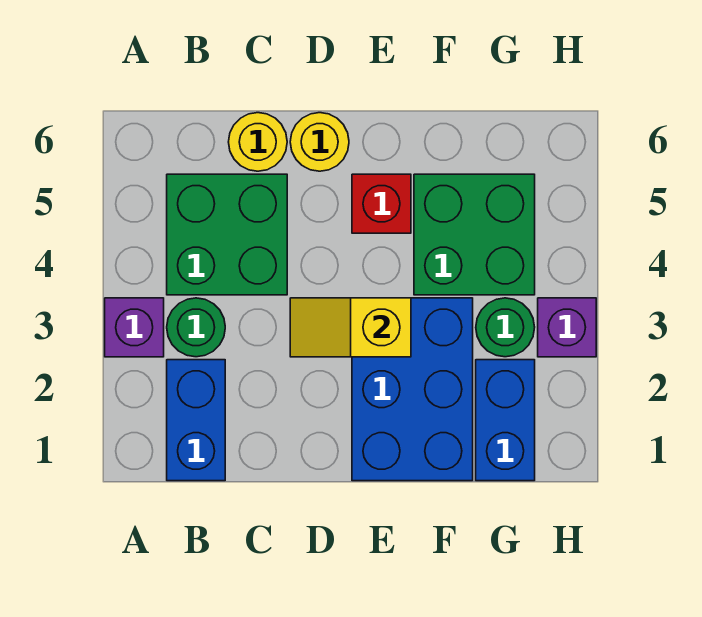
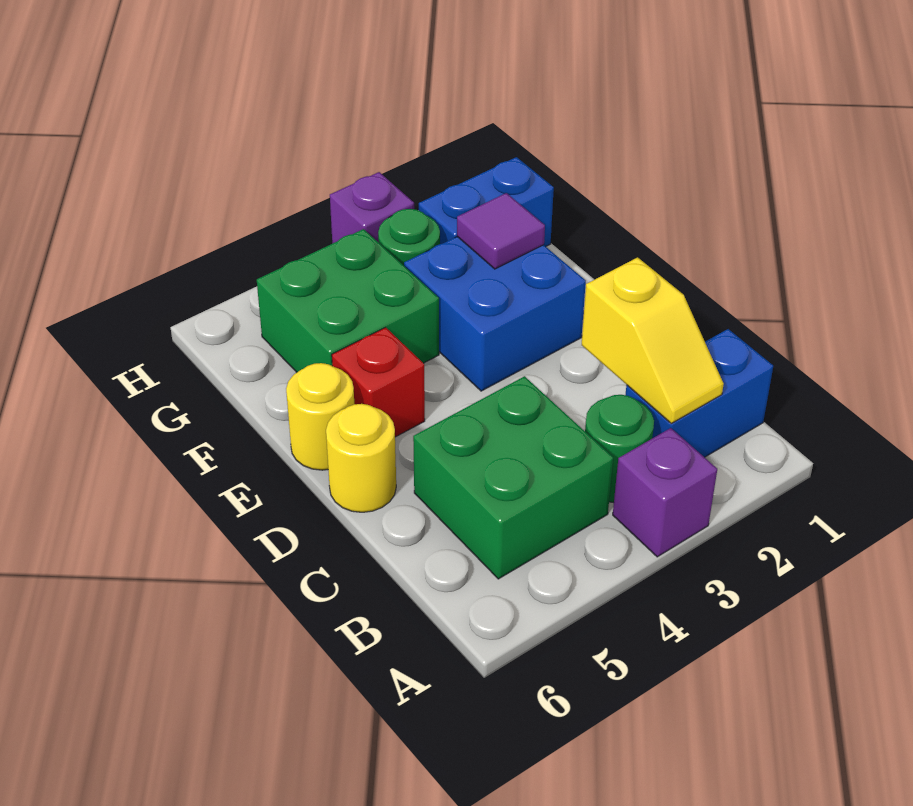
yellow round brick C6 level 1 -> yellow round brick E6 level 1
yellow slope D3:E3 level 2 top E -> yellow slope B2:C2 level 2 top C
blue brick E1:F3 level 1 -> blue brick E2:F3 level 1
none -> purple tile F2 level 2

